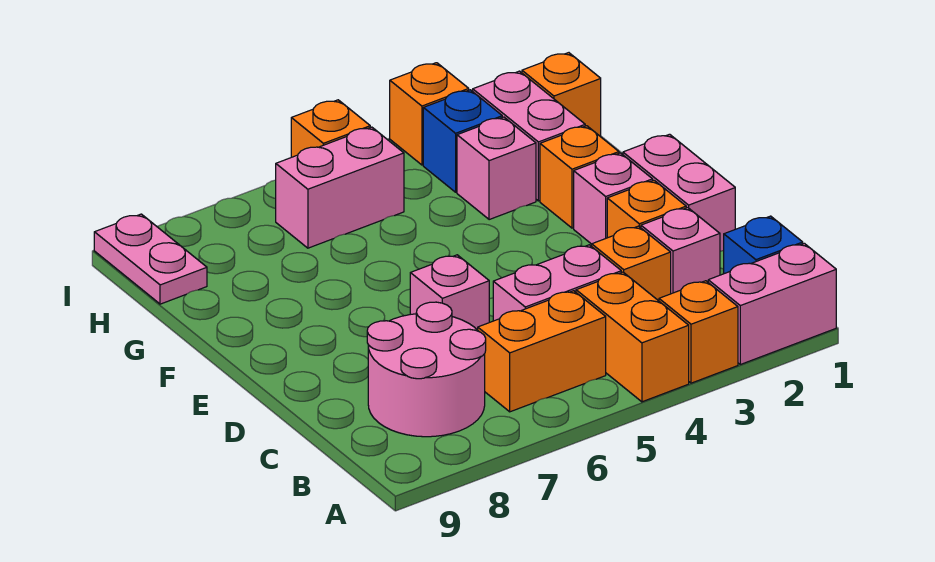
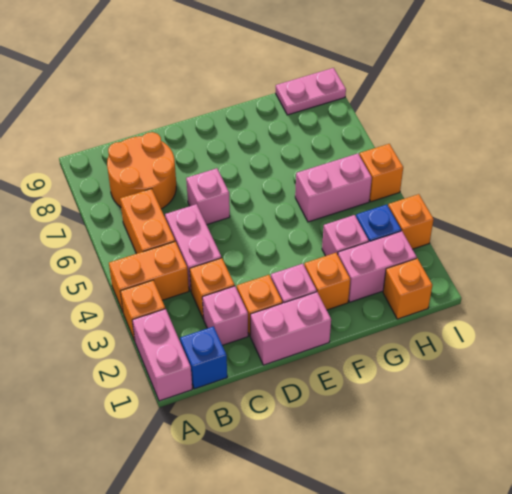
pink round brick B7:C8 level 1 -> orange round brick B7:C8 level 1
pink brick H5:H6 level 1 -> pink brick G5:H5 level 1

